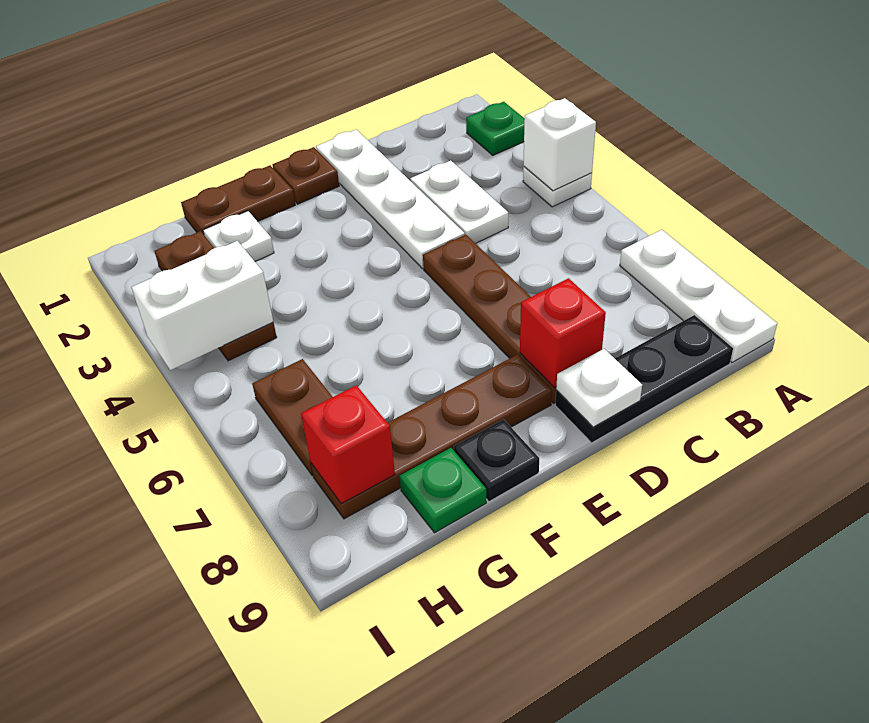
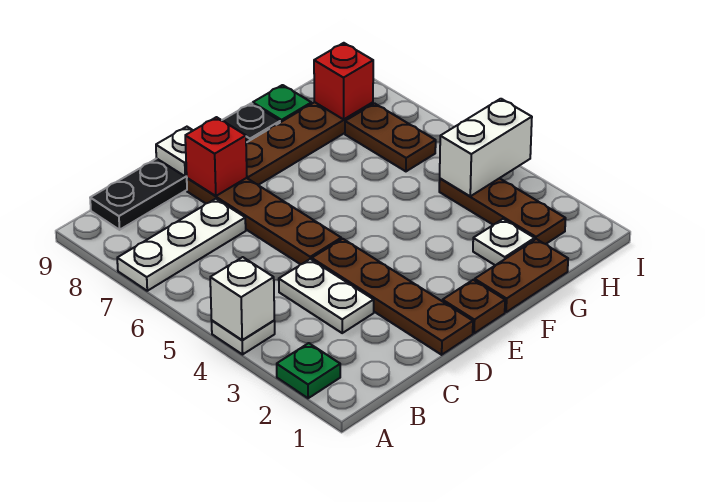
white plate A7:A9 level 1 -> white plate A7:C7 level 1
white plate D1:D4 level 1 -> brown plate D1:D4 level 1

